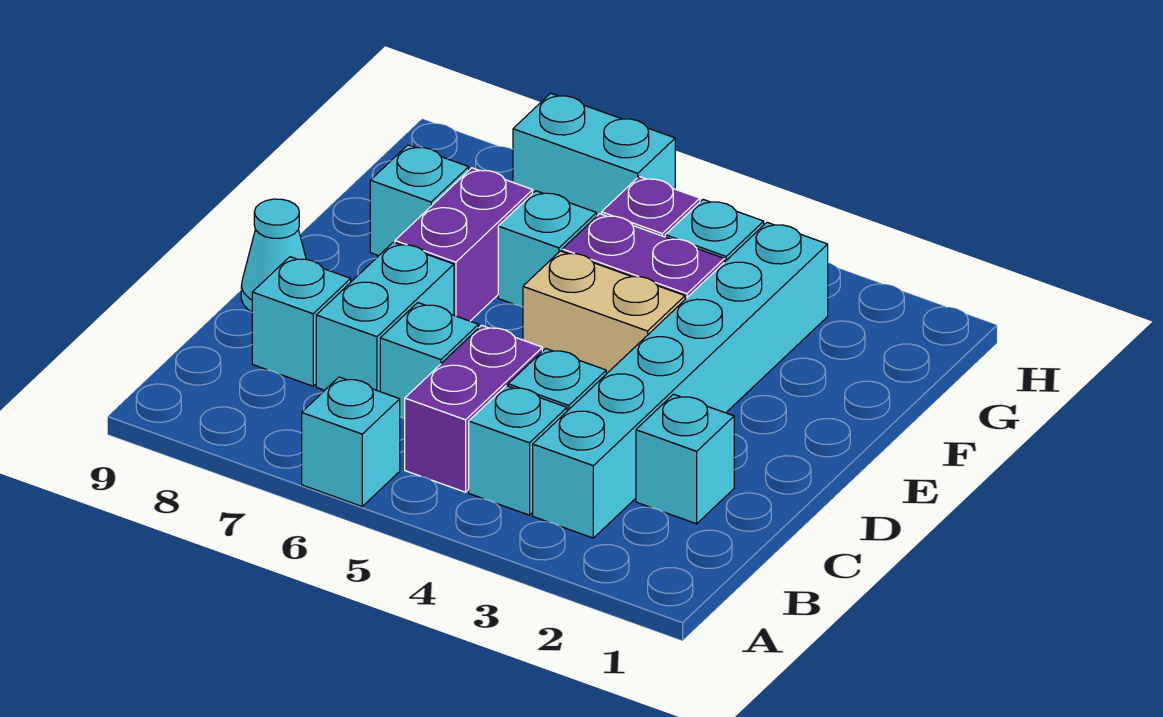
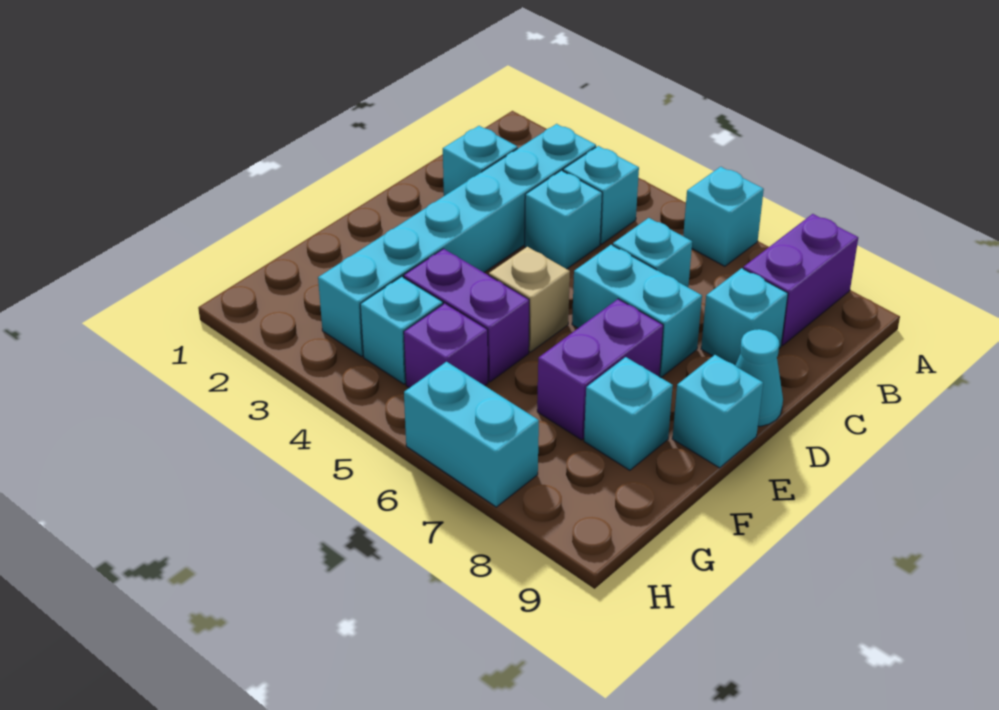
purple brick B5:C5 level 1 -> purple brick A8:B8 level 1
cyan brick C7:D7 level 1 -> cyan brick D6:D7 level 1
tan brick E4:E5 level 1 -> tan brick E5 level 1
cyan brick F6 level 1 -> cyan brick E9 level 1

